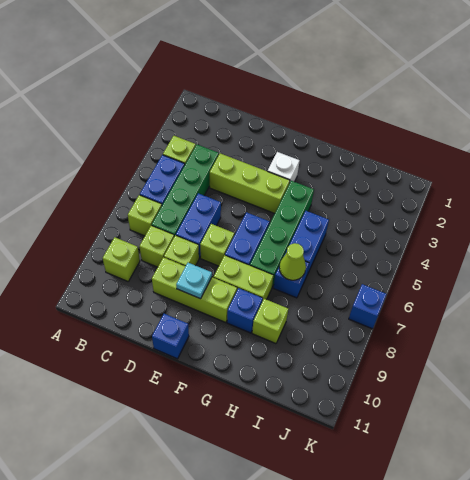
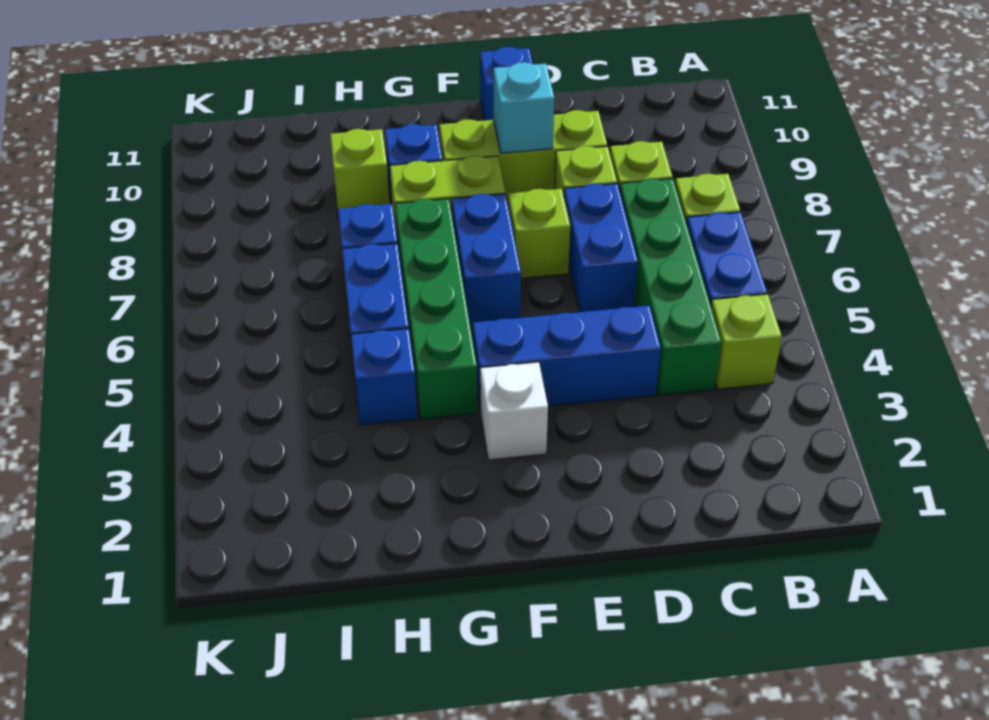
lime brick B9 level 1 -> none
lime brick D4:F4 level 1 -> blue brick D4:F4 level 1
cyan plate E9 level 2 -> cyan brick E9 level 2
lime cone H7 level 2 -> none
blue brick K7 level 1 -> blue brick H4 level 1

